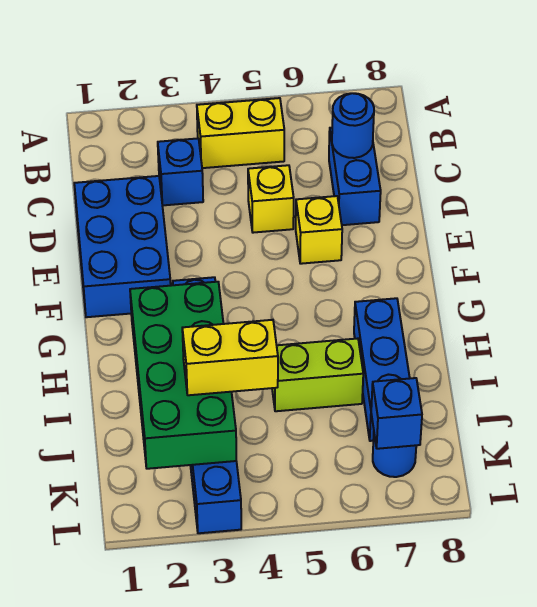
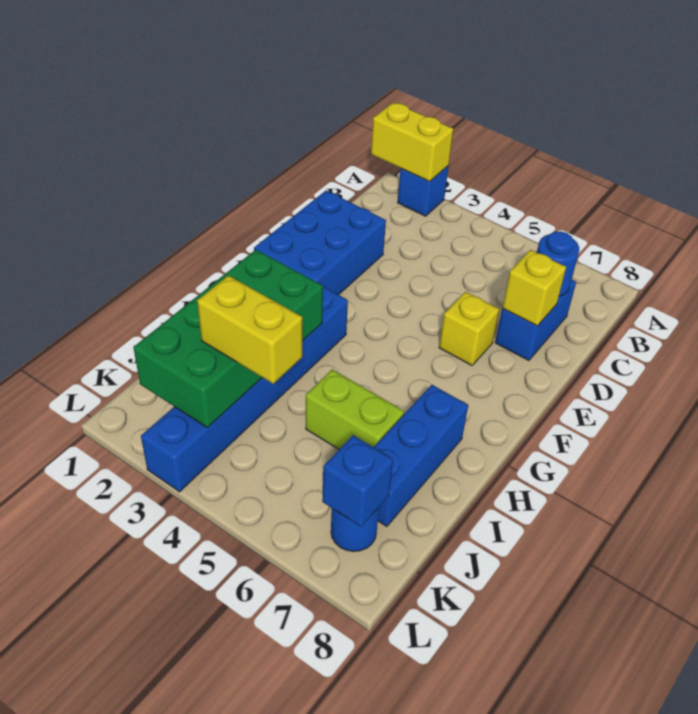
yellow brick B4:B5 level 1 -> yellow brick A1:A2 level 2
blue brick C3 level 1 -> blue brick A2 level 1
yellow brick D5 level 1 -> yellow brick D7 level 2

